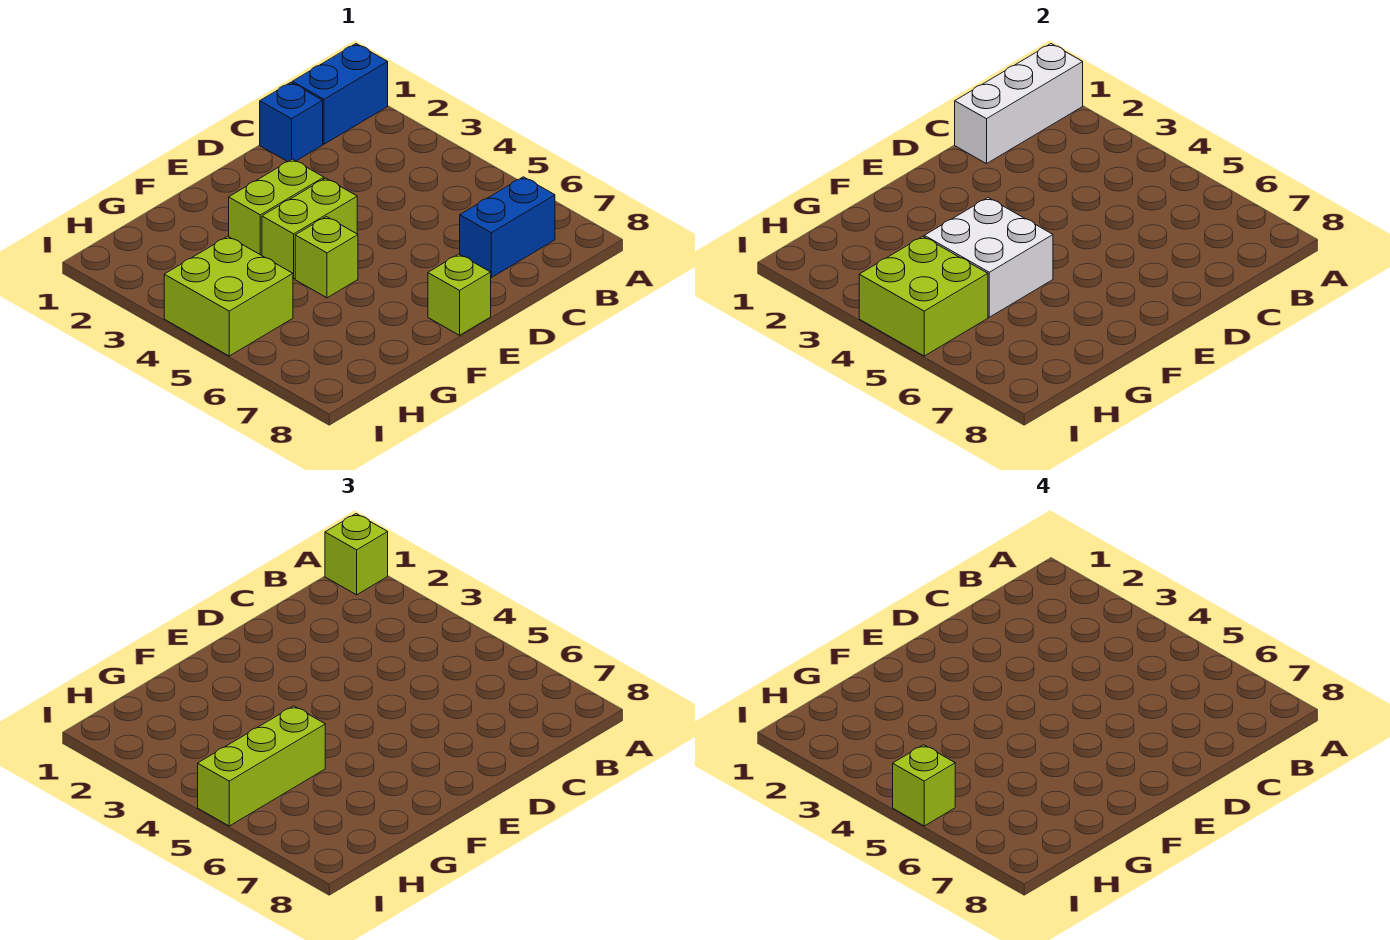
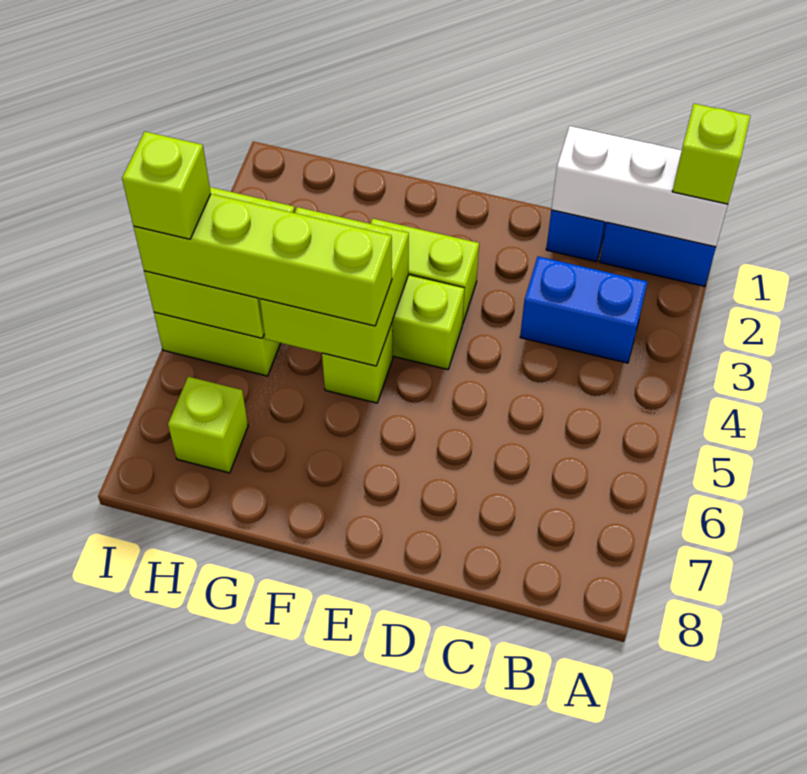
blue brick B7:C7 level 1 -> blue brick B3:C3 level 1
lime brick E8 level 1 -> lime brick H7 level 1
white brick F4:G5 level 2 -> lime brick F4:G5 level 2
lime brick G5:I5 level 3 -> lime brick F5:I5 level 3

